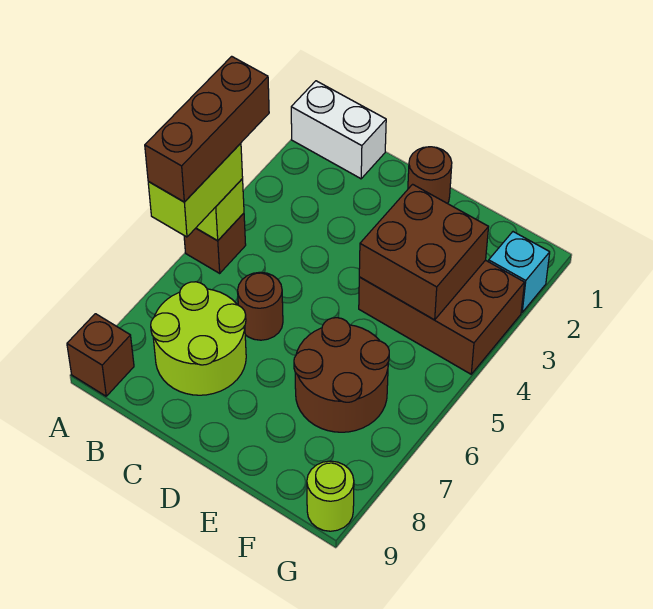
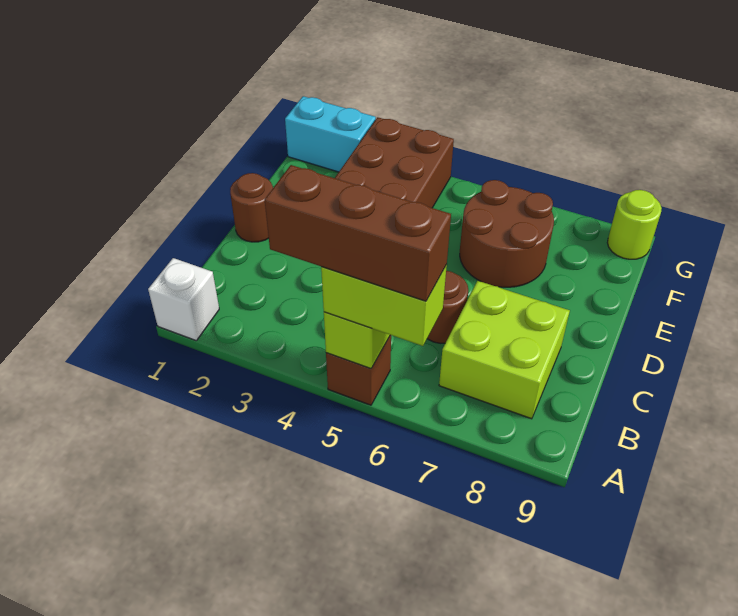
white brick A1:B1 level 1 -> white brick A1 level 1
brown brick A9 level 1 -> none
lime round brick B7:C8 level 1 -> lime brick B7:C8 level 1
brown brick E3:F4 level 2 -> none
cyan brick G2 level 1 -> cyan brick G1:G2 level 1

